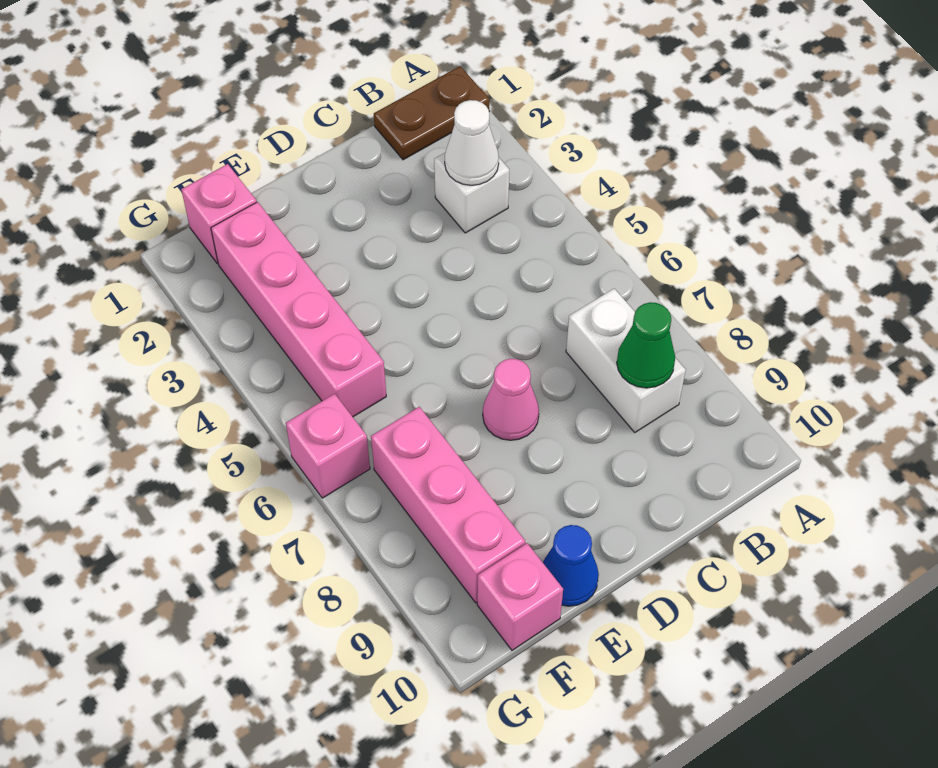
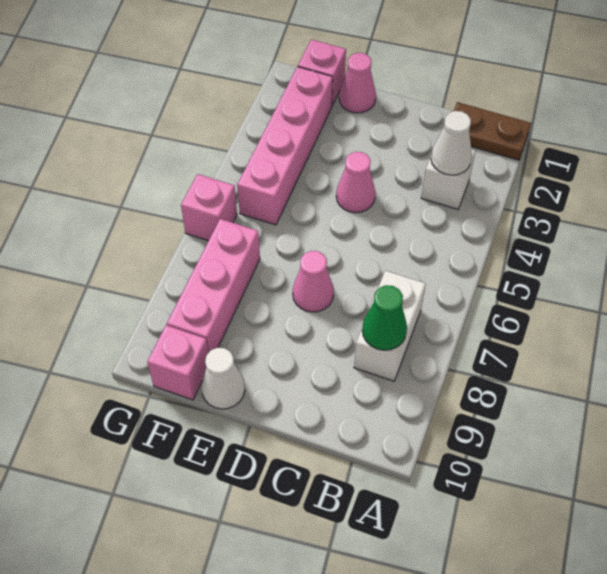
none -> pink cone D4 level 1
none -> pink cone E1 level 1
blue cone E10 level 1 -> white cone E10 level 1

